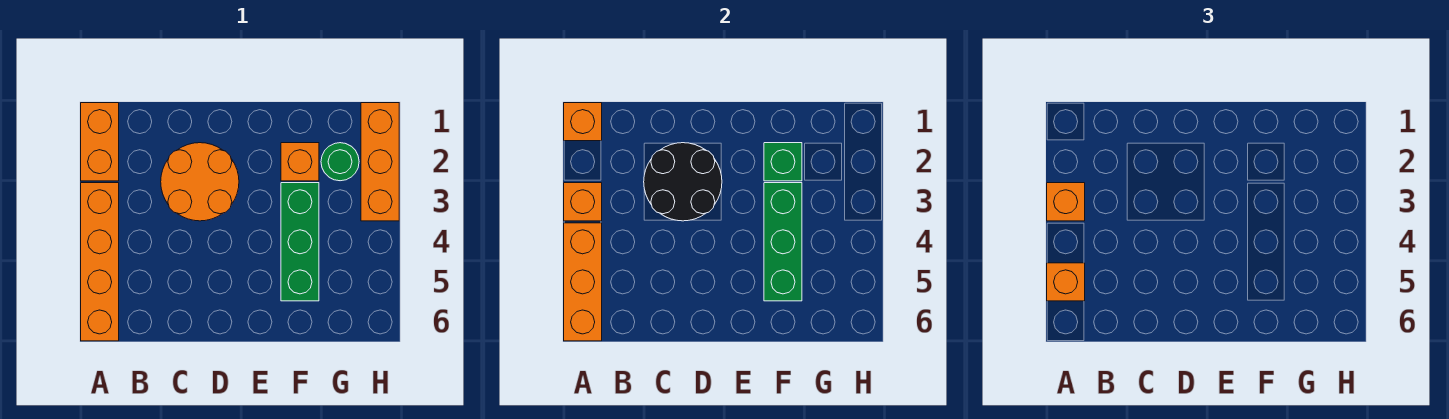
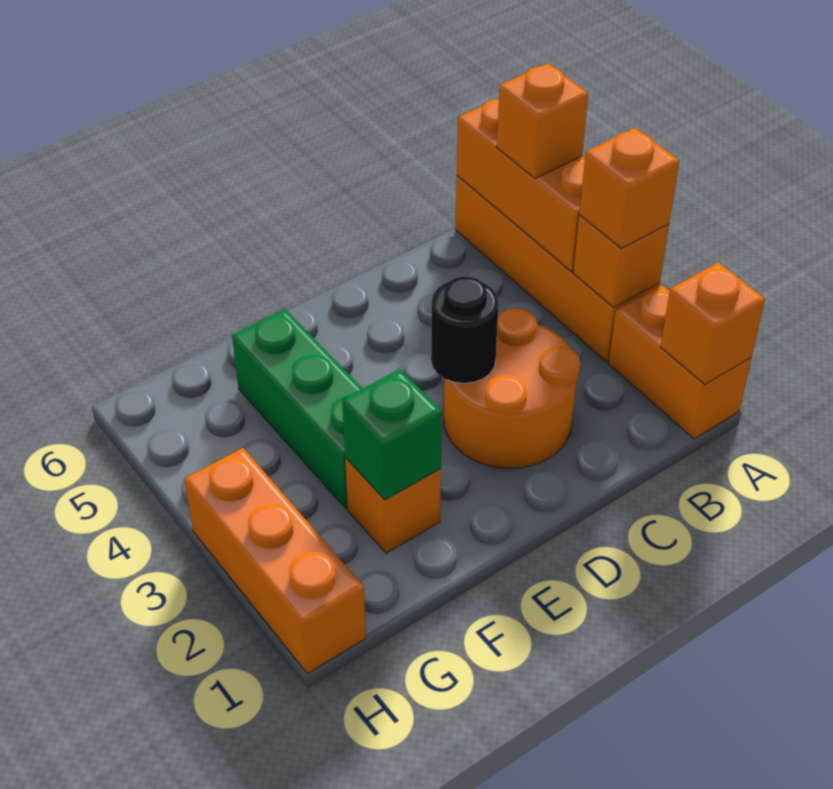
black round brick C2:D3 level 2 -> black round brick D3 level 2
green brick F3:F5 level 2 -> none
green round brick G2 level 1 -> none

